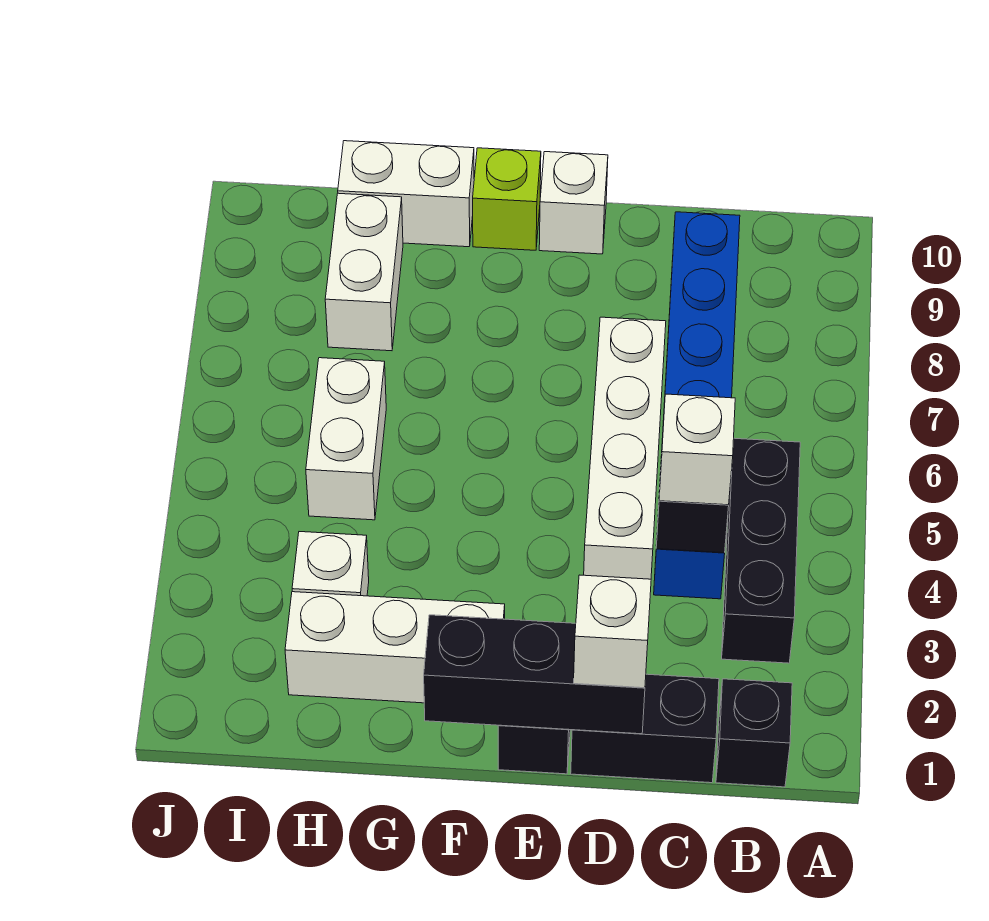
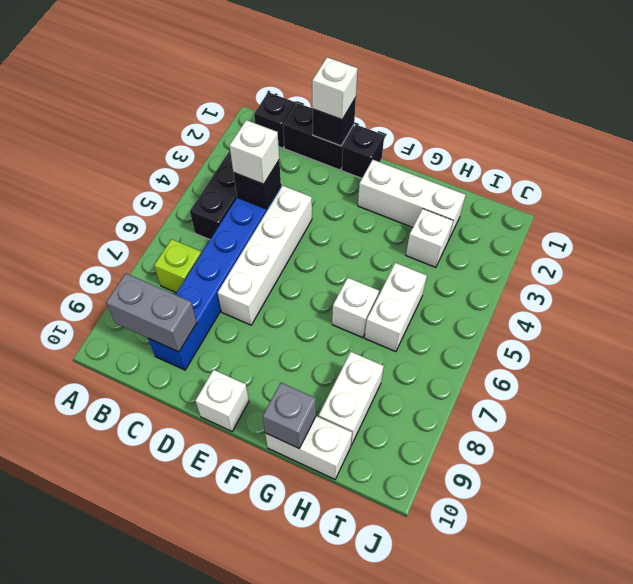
none -> grey brick B9:C9 level 2
black brick D1:F1 level 2 -> black brick D1 level 2
lime brick F10 level 1 -> lime brick B7 level 1
none -> white brick G6 level 1
none -> grey brick G10 level 2

